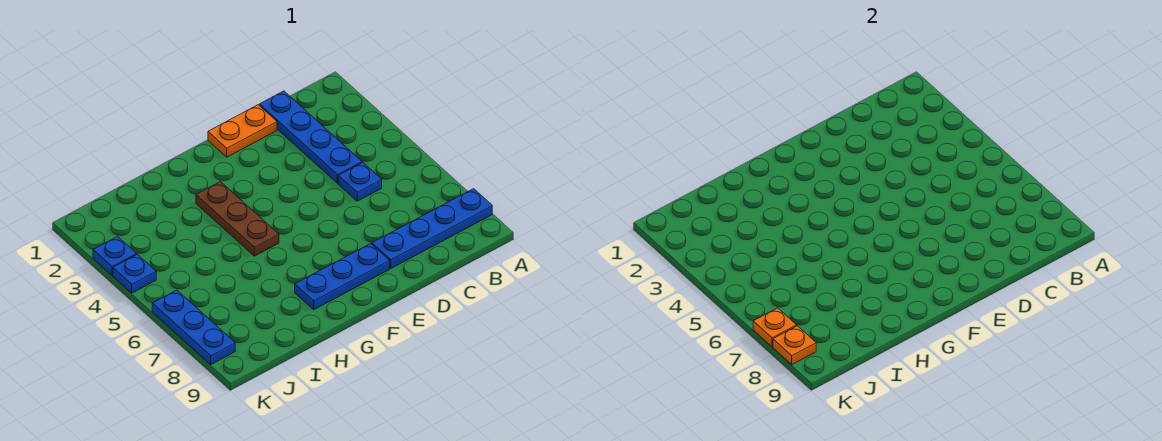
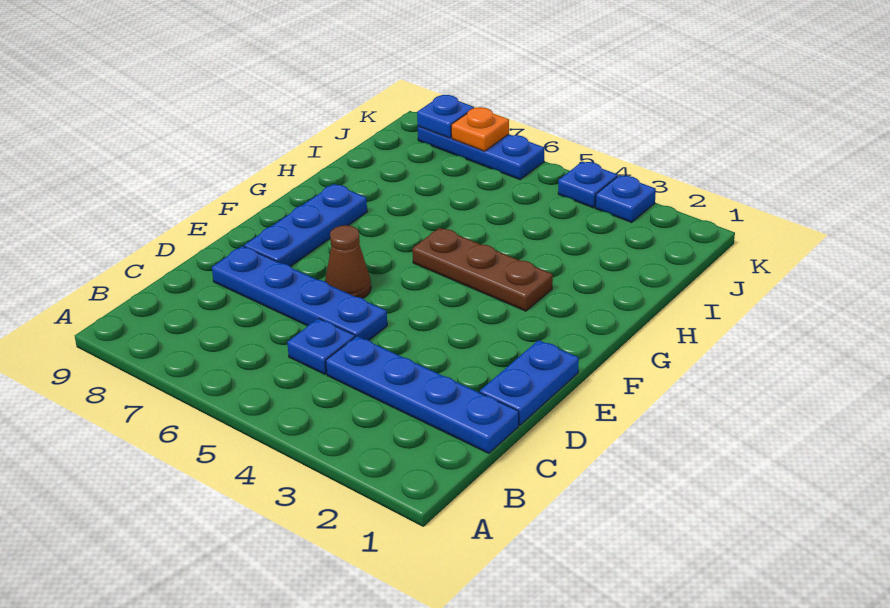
blue plate A8:D8 level 1 -> blue plate D5:D8 level 1
orange plate D1:E1 level 1 -> blue plate D1:E1 level 1
none -> brown cone E6 level 1
orange plate K8 level 2 -> blue plate K8 level 2

